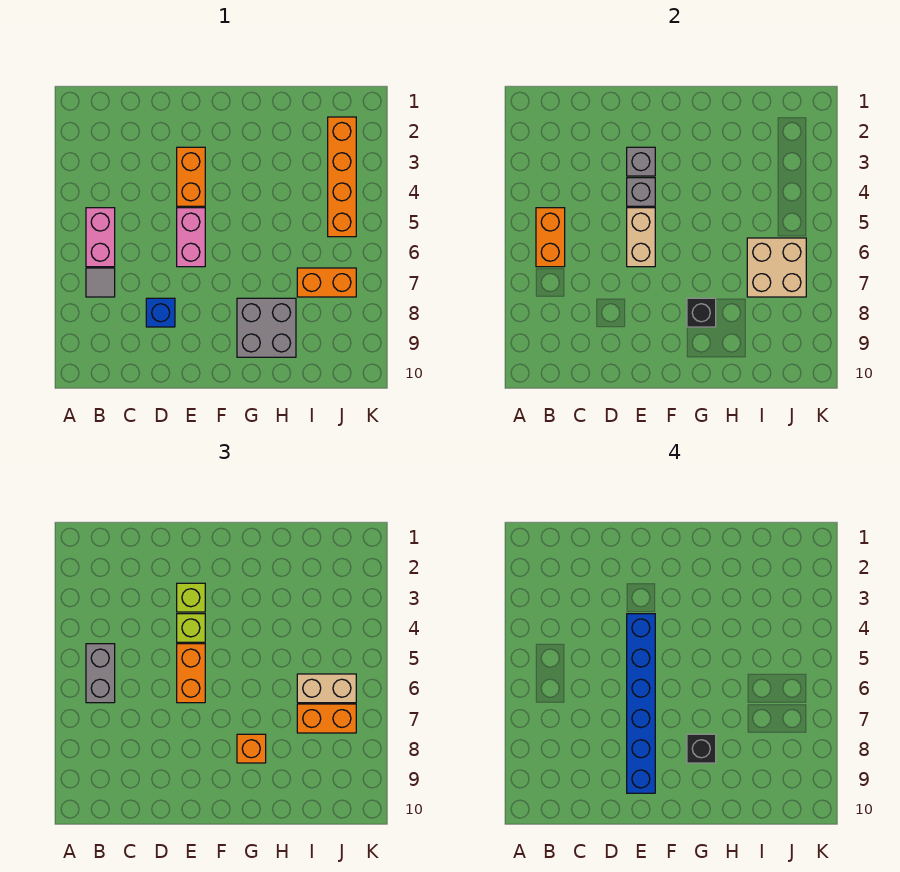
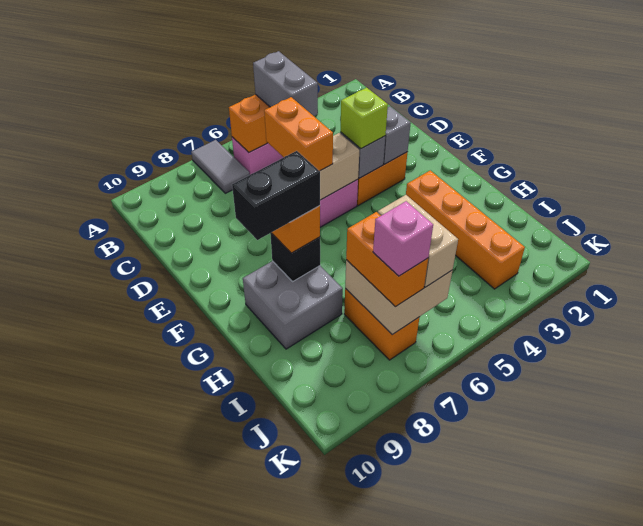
grey brick B5:B6 level 3 -> grey brick B5:C5 level 3
grey tile B7 level 1 -> grey tile A7:B7 level 1
blue brick D8 level 1 -> none
lime brick E3 level 3 -> none
blue brick E4:E9 level 4 -> none
orange brick E5:E6 level 3 -> orange brick D6:E6 level 3
black brick G8 level 4 -> black brick G8:G9 level 4
orange brick J2:J5 level 1 -> orange brick G3:J3 level 1
none -> pink brick J7 level 4

